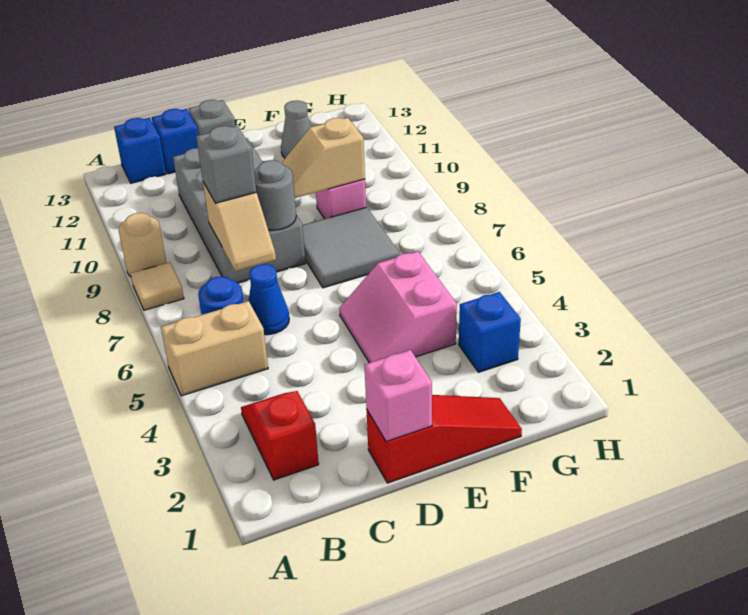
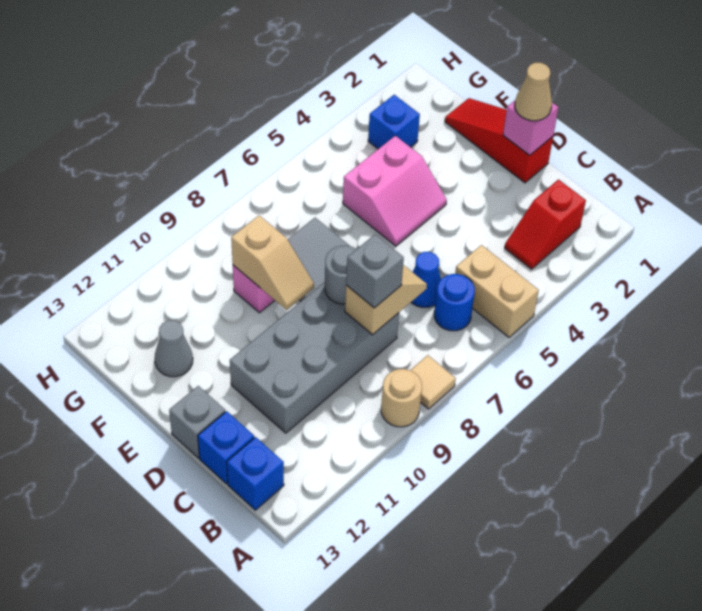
none -> tan cone D1 level 3

